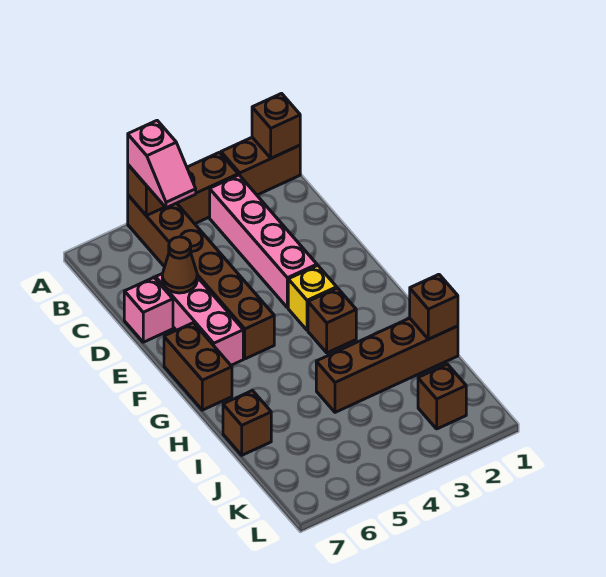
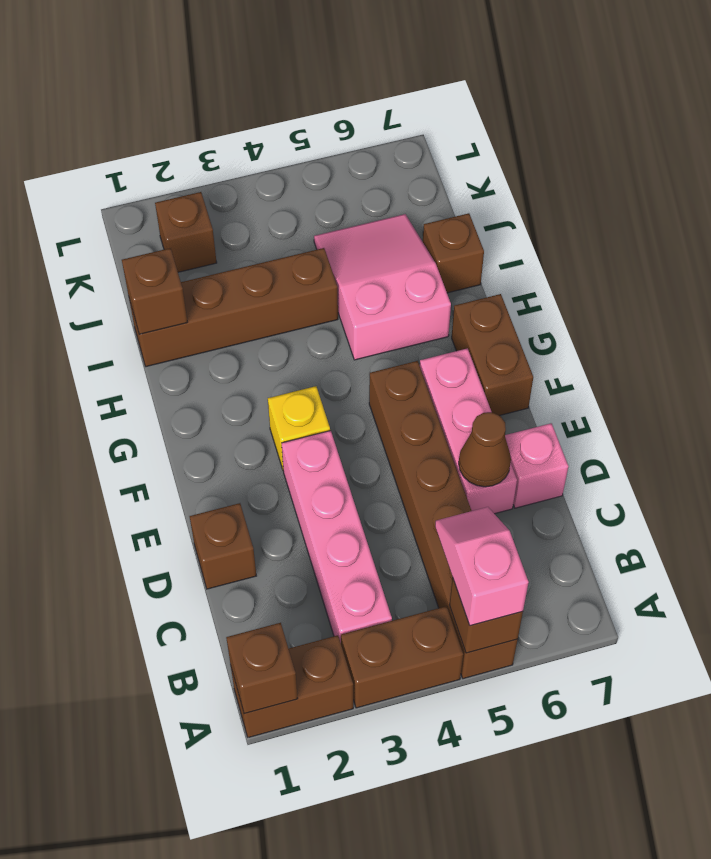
brown brick G3 level 1 -> brown brick D1 level 1
none -> pink slope H5:J6 level 1 top H

